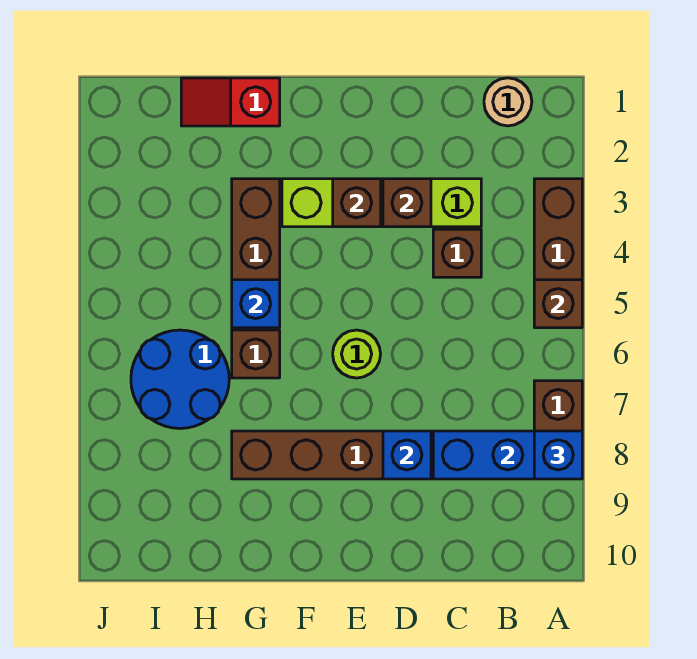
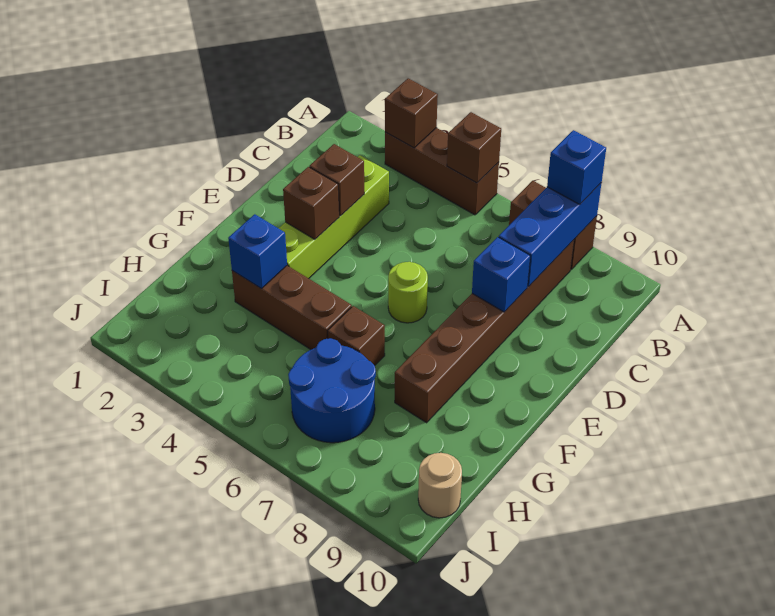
tan round brick B1 level 1 -> tan round brick I10 level 1
brown brick C4 level 1 -> brown brick A3 level 2
red slope G1:H1 level 1 top G -> none
blue brick G5 level 2 -> blue brick G3 level 2

